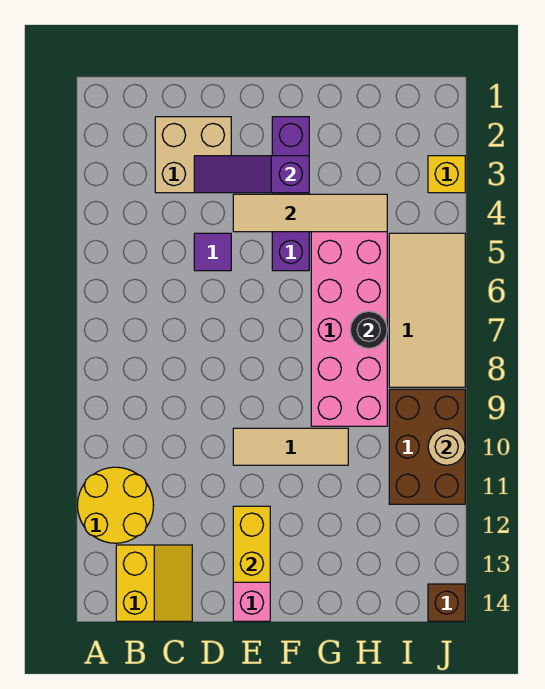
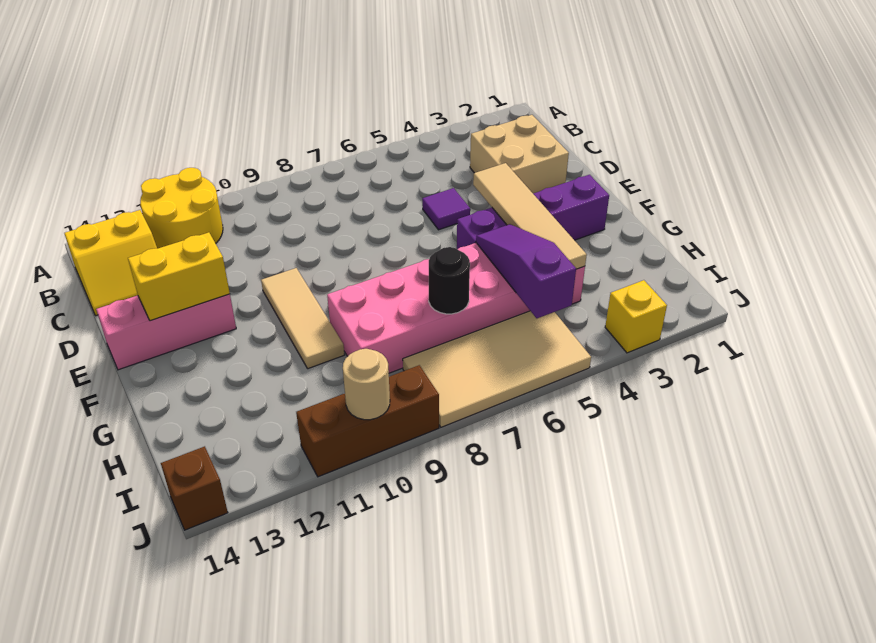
purple slope D3:F3 level 2 top F -> purple slope G5:I5 level 2 top I
brown brick I9:J11 level 1 -> brown brick J9:J11 level 1

